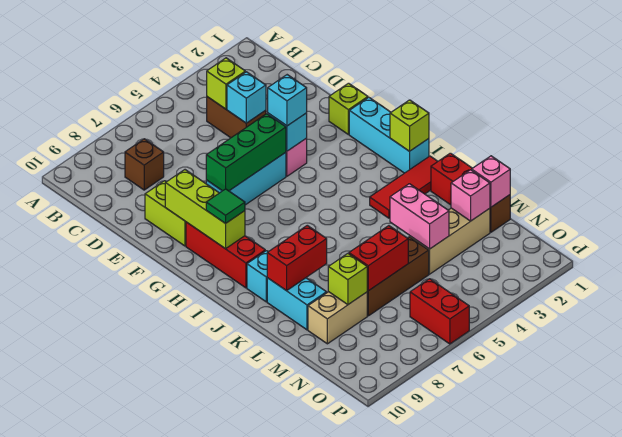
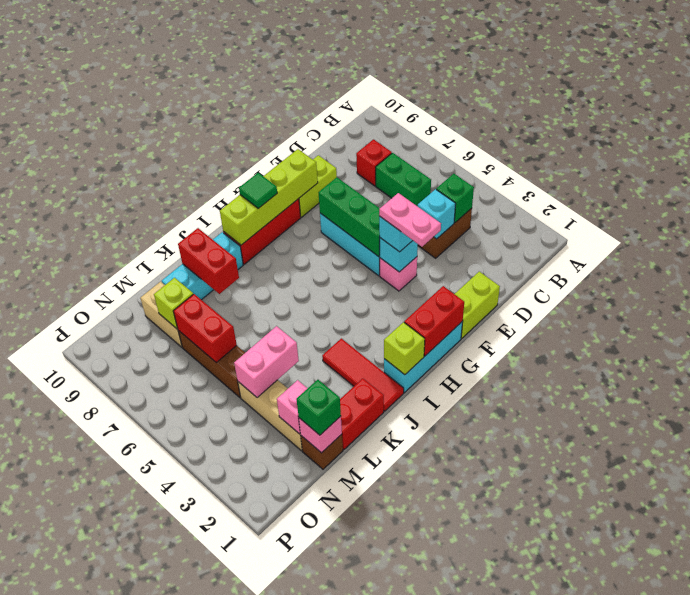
lime brick C4 level 2 -> green brick C4 level 2
none -> green brick C6:C7 level 1
brown brick C8 level 1 -> red brick C8 level 1
lime brick F1 level 1 -> lime brick E1:F1 level 1
none -> pink plate F3:F4 level 4
lime brick F9:H9 level 2 -> lime brick F9:I9 level 2
none -> green brick M1 level 3
red brick O6:P6 level 1 -> red brick G1:H1 level 2

